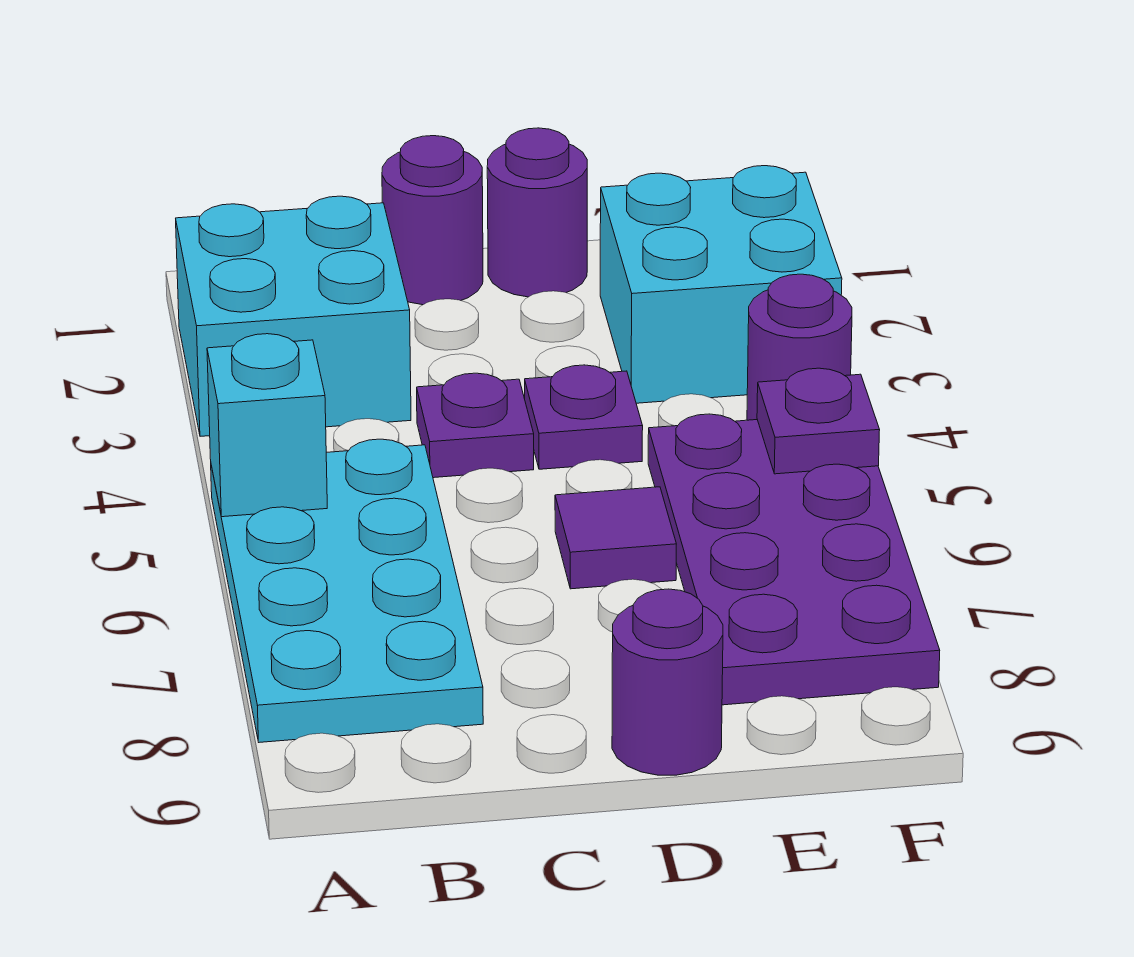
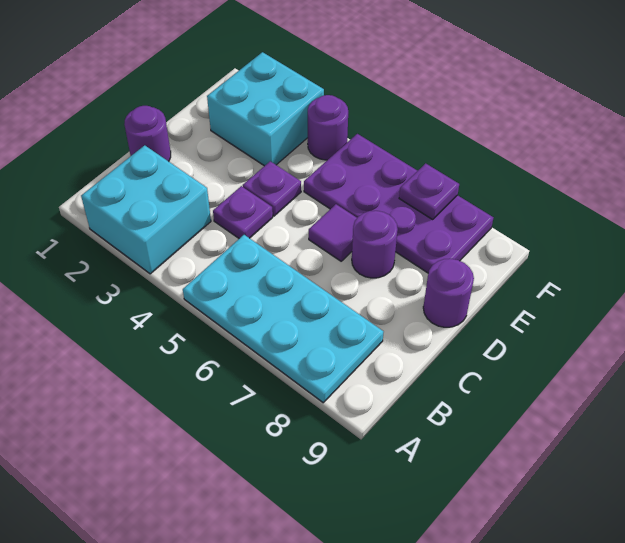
cyan brick A5 level 2 -> none
purple round brick D1 level 1 -> purple round brick D7 level 1
purple plate F5 level 2 -> purple plate F7 level 2

